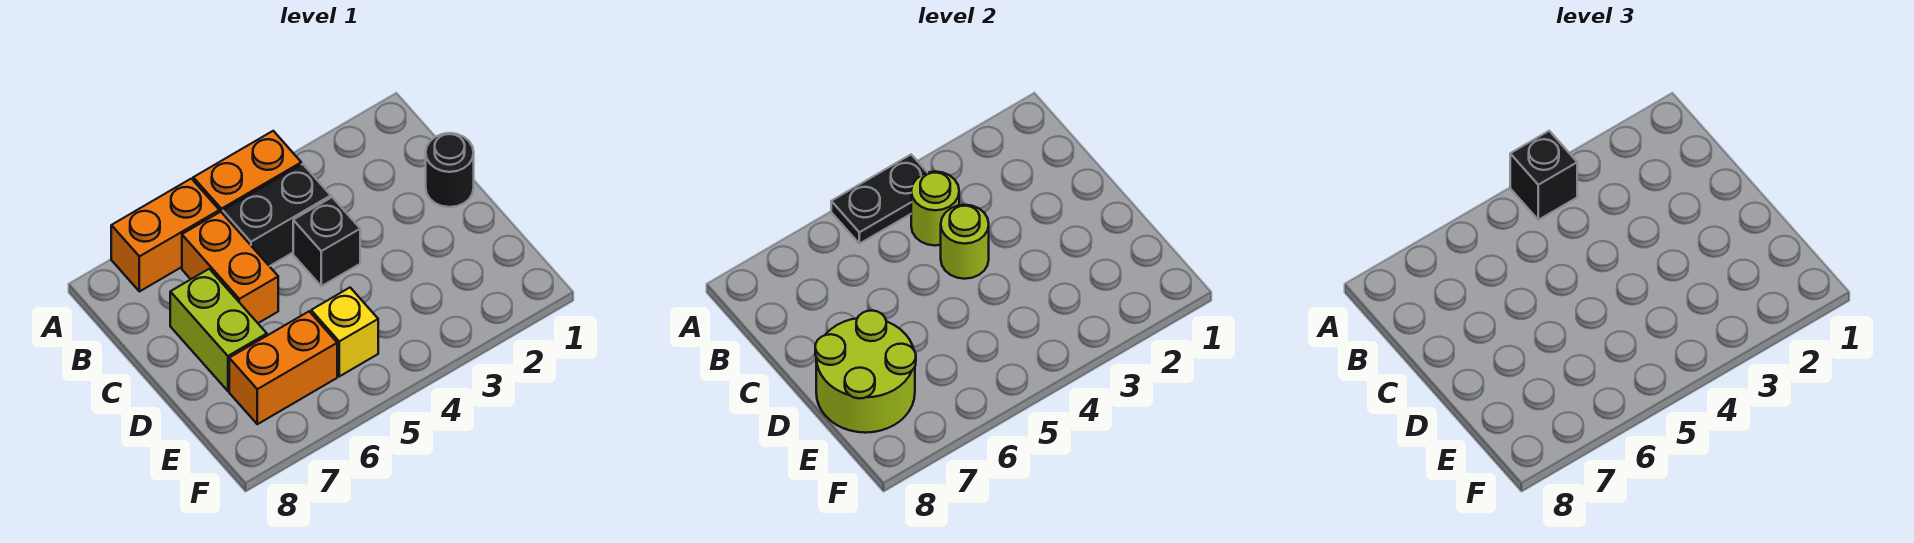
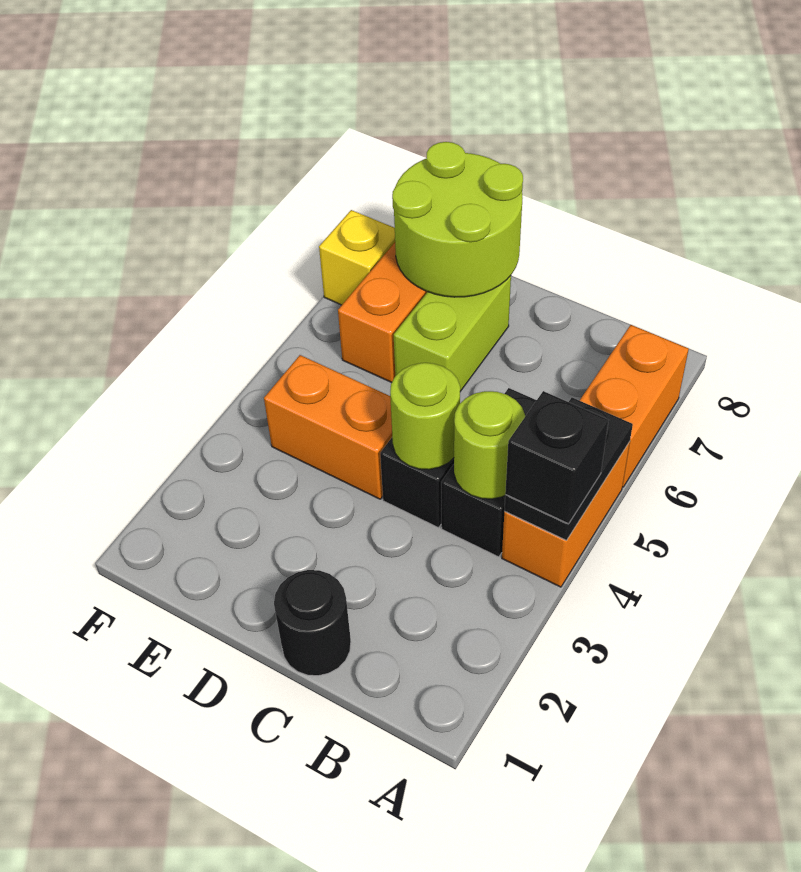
orange brick B6:C6 level 1 -> orange brick D4:E4 level 1
lime brick C7:D7 level 1 -> lime brick D6:D7 level 1
yellow brick E5 level 1 -> yellow brick F7 level 1

